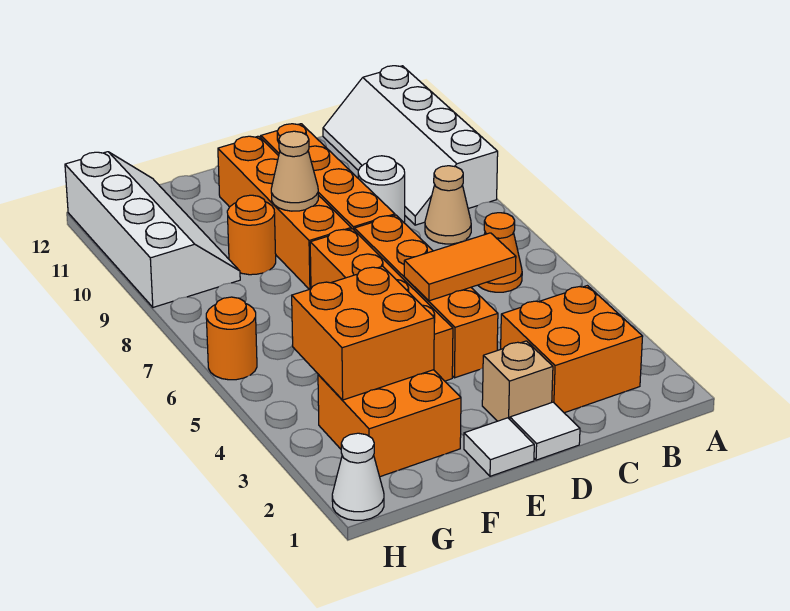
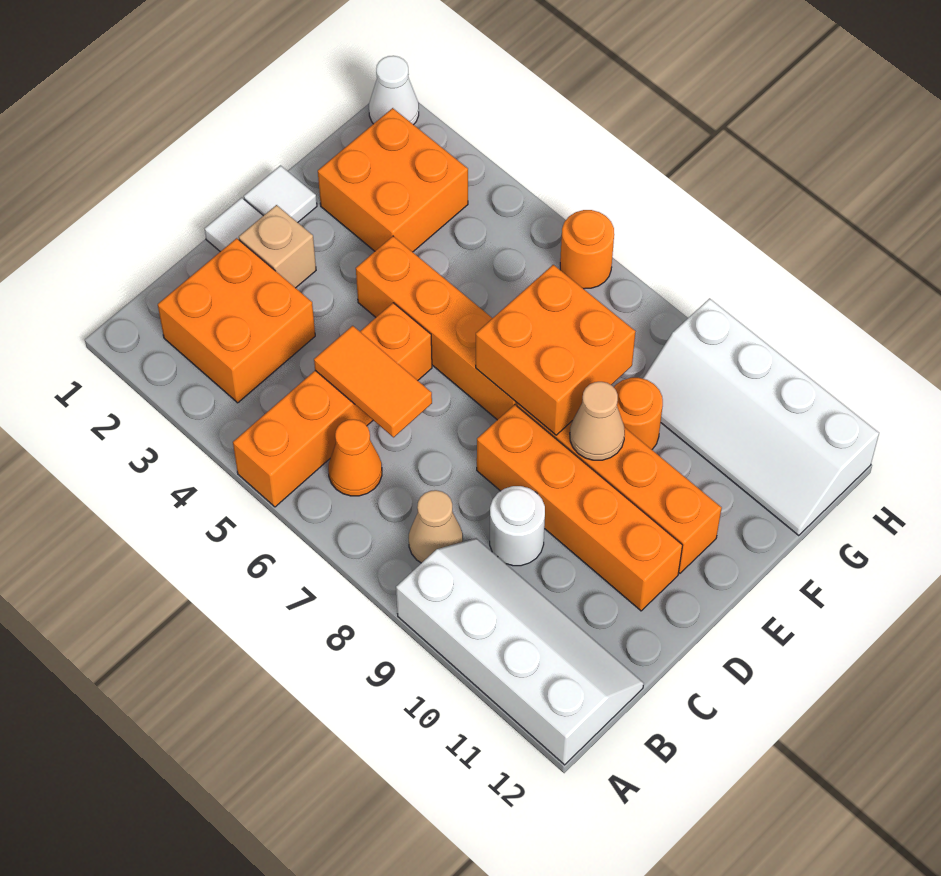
orange tile C5:D5 level 2 -> orange tile C5:C6 level 2
orange brick D4:D7 level 1 -> orange brick A5:D5 level 1
orange brick F3:G4 level 2 -> orange brick E7:F8 level 2

